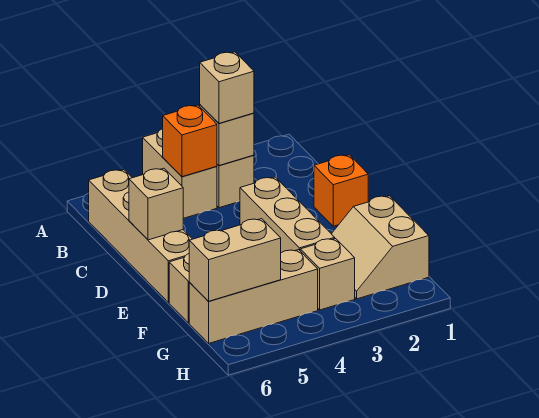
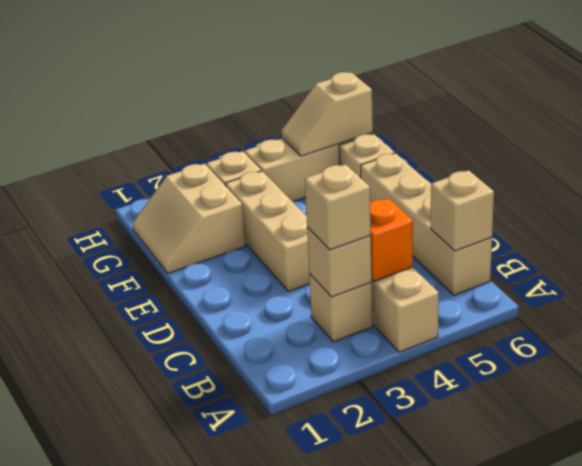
orange brick D1 level 1 -> none
tan brick D6 level 2 -> tan brick B6 level 2
tan slope F1:G2 level 1 top 1 -> tan slope F1:G2 level 1 top 2
tan brick G5:G6 level 2 -> tan slope G5:G6 level 2 top 6

